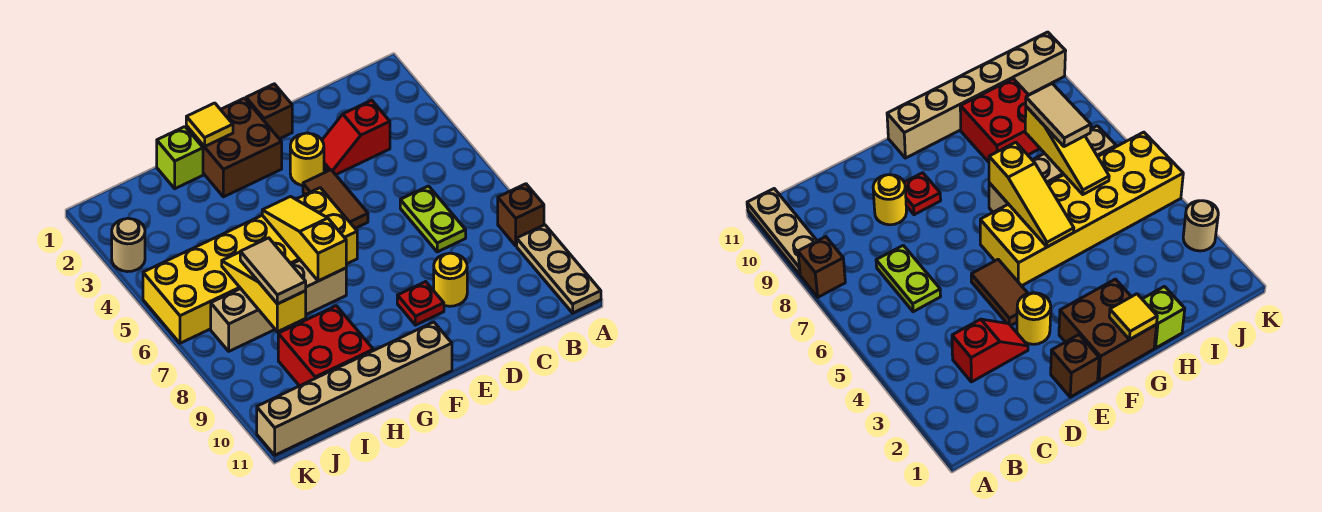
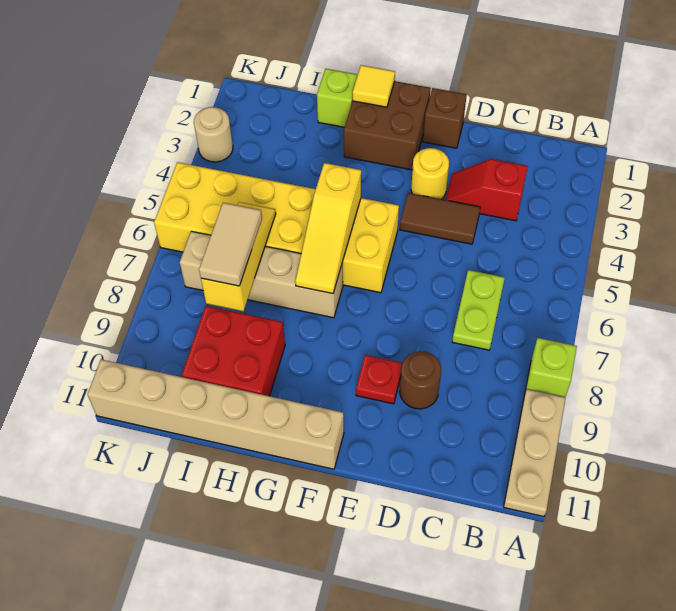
brown brick A8 level 1 -> lime brick A8 level 1
yellow round brick D9 level 1 -> brown round brick D9 level 1
brown tile E4:E5 level 1 -> brown tile D4:E4 level 1
yellow slope G5:G7 level 2 top 7 -> yellow slope G5:G7 level 2 top 5

